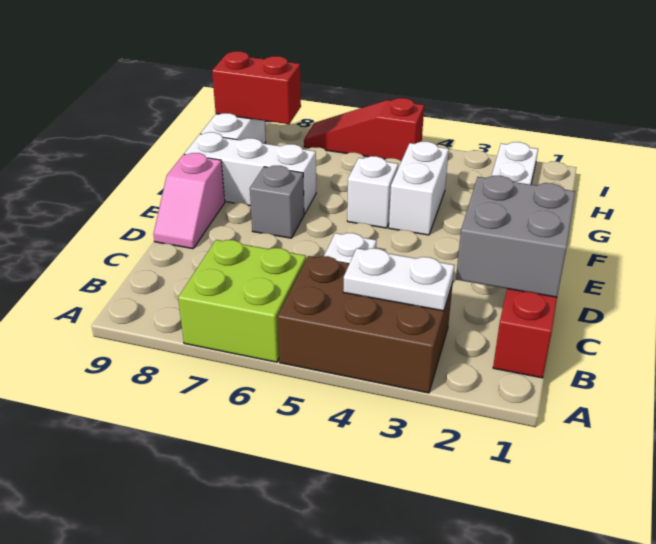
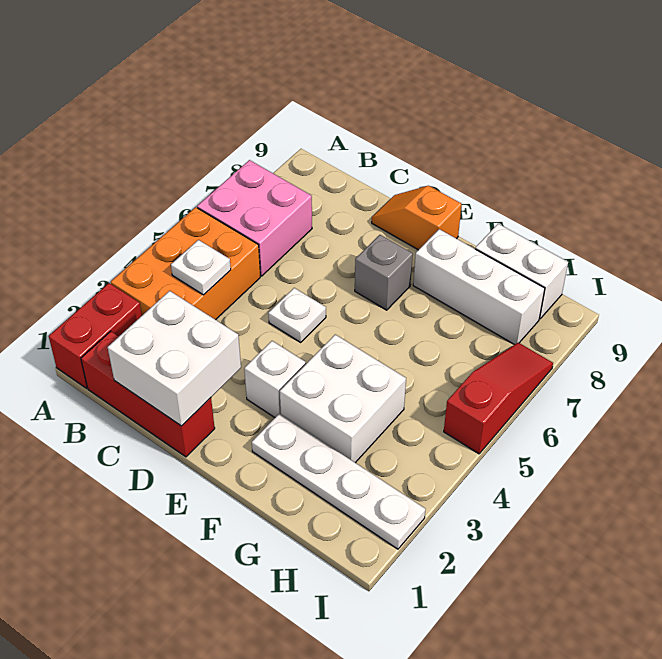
brown brick A3:B5 level 1 -> orange brick A3:B5 level 1
lime brick A6:B7 level 1 -> pink brick A6:B7 level 1
white plate B3:B4 level 2 -> white plate B4 level 2
grey brick C1:D2 level 2 -> white brick C1:D2 level 2
pink slope D9:E9 level 1 top E -> orange slope D9:E9 level 1 top E
white brick F4:G4 level 1 -> white brick F3:G4 level 1
white brick F5 level 1 -> white brick E3 level 1
white brick F7:F9 level 1 -> white brick F8:H8 level 1
red brick H8:H9 level 2 -> red brick A1:A2 level 1

